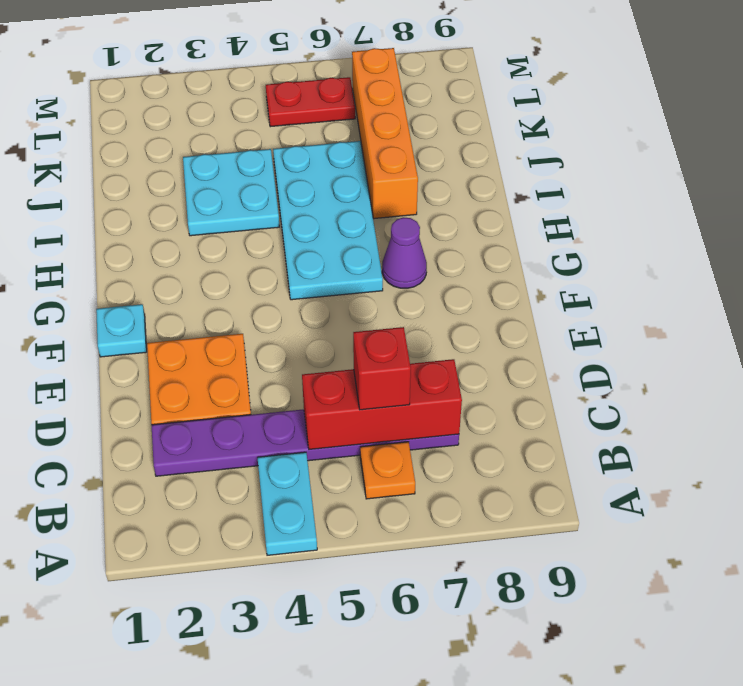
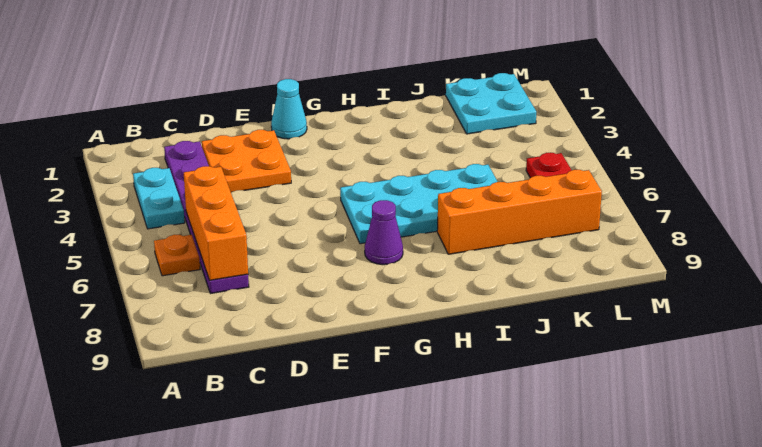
cyan plate A4:B4 level 1 -> cyan plate B3:B4 level 1
red brick C5:C7 level 2 -> orange brick C5:C7 level 2
red brick C6 level 3 -> none
cyan plate F1 level 1 -> cyan cone F1 level 1
cyan plate I3:J4 level 1 -> cyan plate K1:L2 level 1

